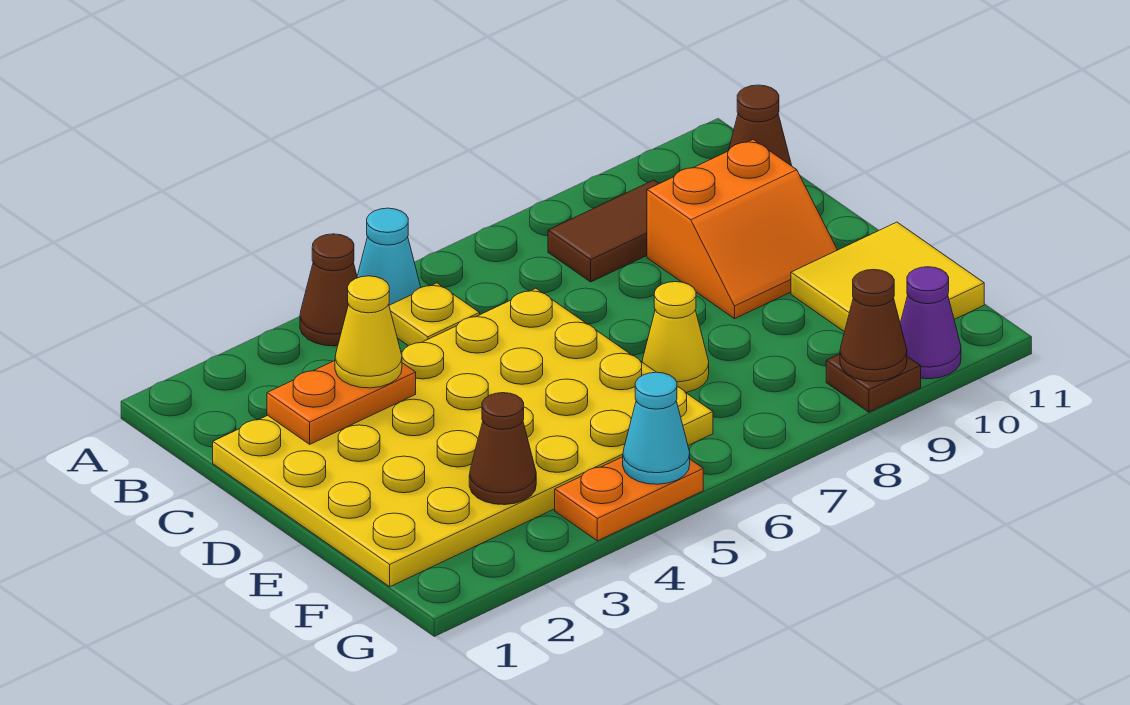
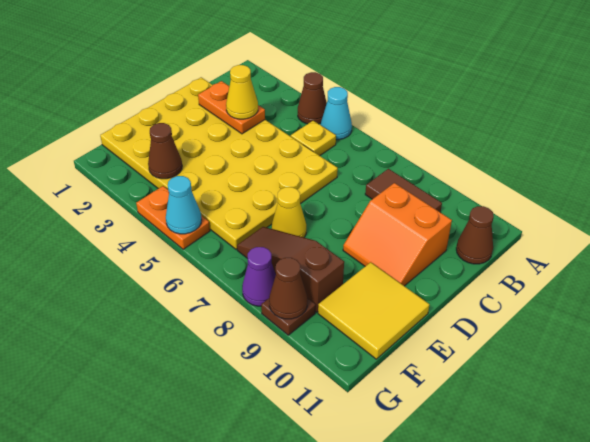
none -> brown slope F7:F9 level 1 top 9
purple cone G10 level 1 -> purple cone G8 level 1

